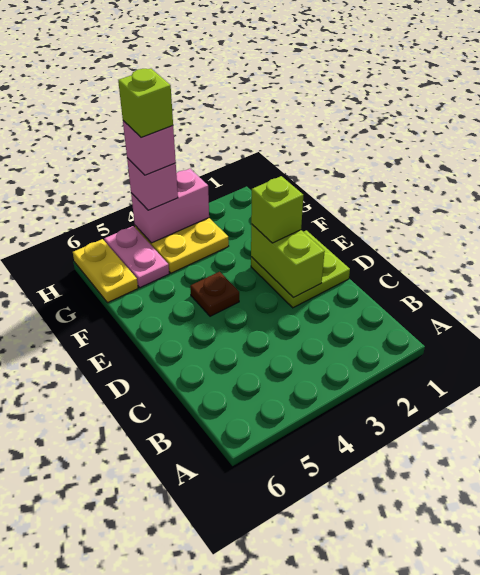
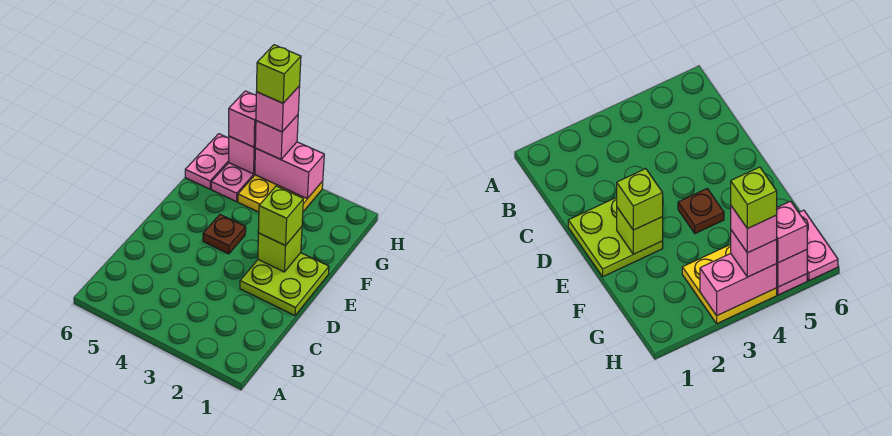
lime brick D2:E2 level 2 -> lime brick E2 level 2
yellow plate G6:H6 level 1 -> pink plate G6:H6 level 1
none -> pink brick H5 level 2
none -> pink brick H5 level 3

